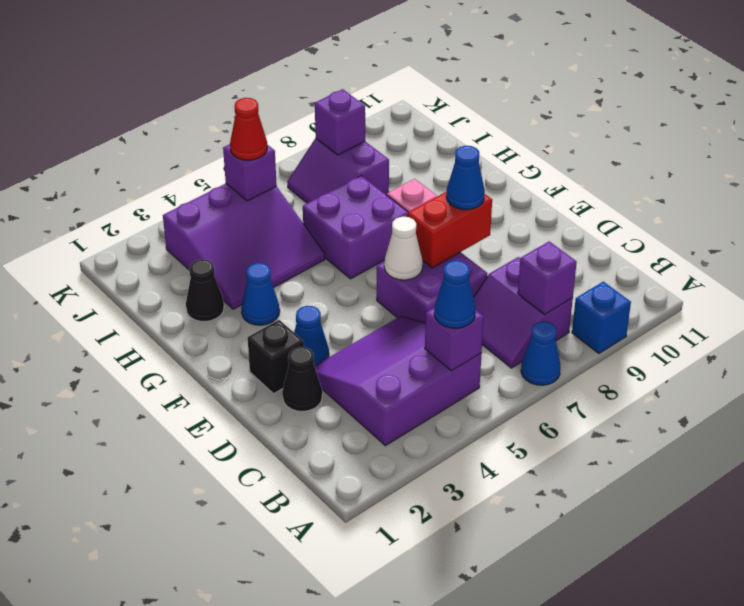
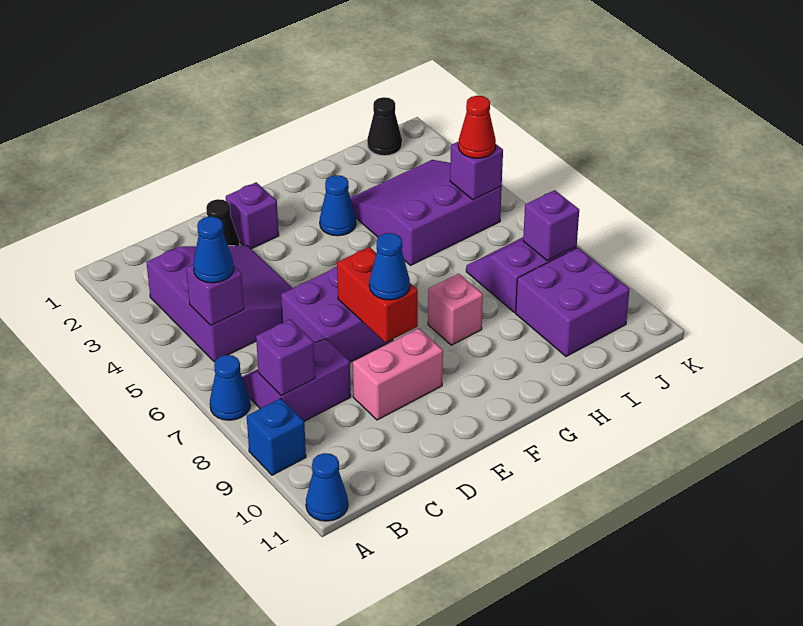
none -> pink brick D9:E9 level 1
black brick E2 level 1 -> purple brick E2 level 1
blue cone E3 level 1 -> blue cone A11 level 1
white cone E6 level 2 -> none
purple brick G6:H7 level 1 -> purple brick I9:J10 level 1
black cone H2 level 1 -> black cone J1 level 1
purple slope H3:J5 level 1 top J -> purple slope H3:J5 level 1 top 5

